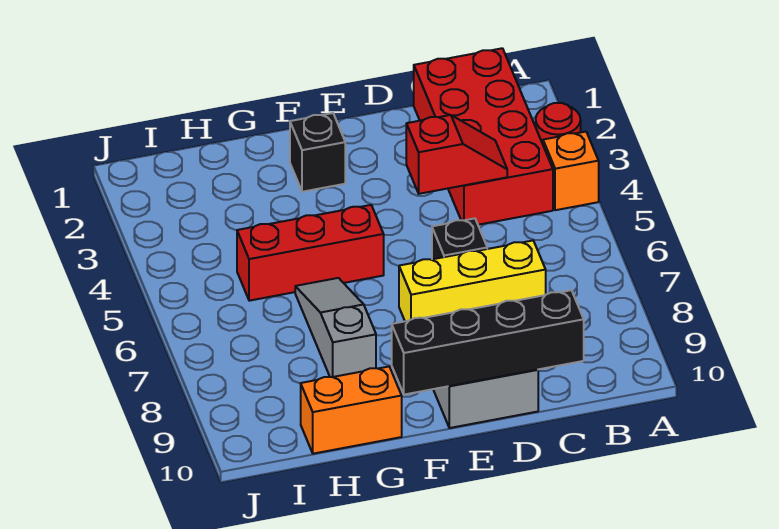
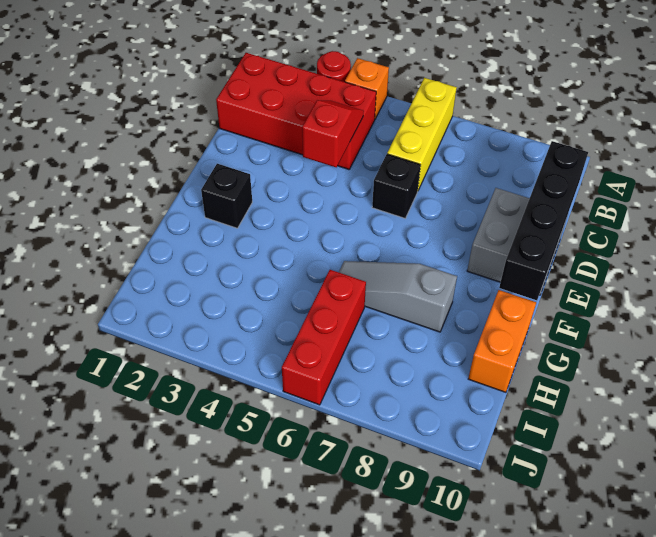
yellow brick C7:E7 level 1 -> yellow brick A6:C6 level 1
red brick F5:H5 level 1 -> red brick H6:J6 level 1

